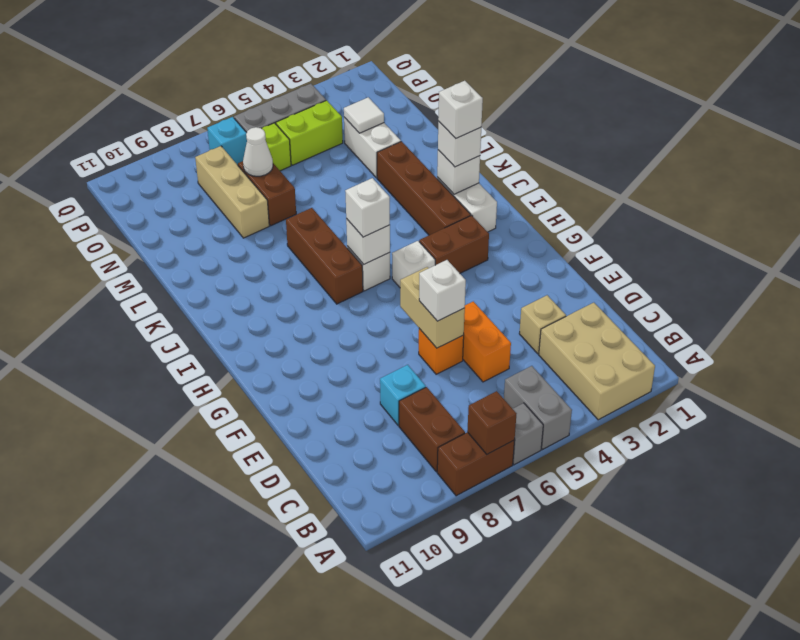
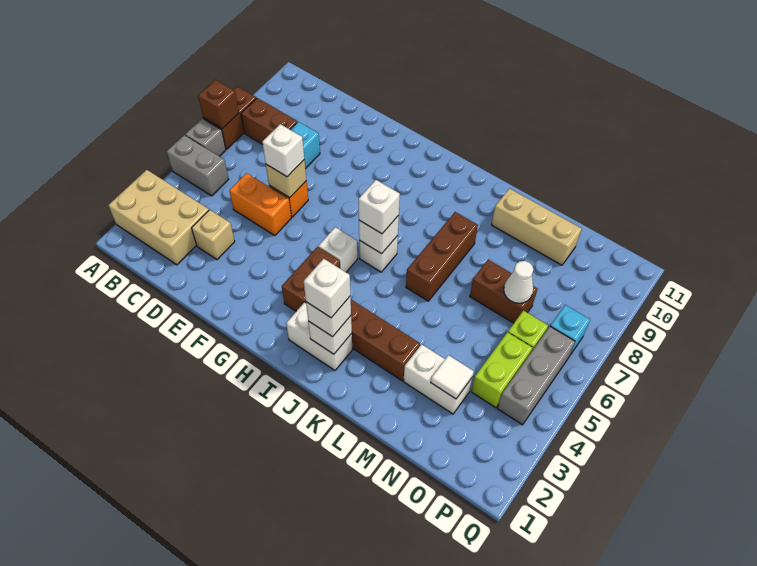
tan brick E6:F6 level 2 -> tan brick E6 level 2
brown brick I7:K7 level 1 -> brown brick K6:K8 level 1
tan brick M8:O8 level 1 -> tan brick L10:N10 level 1

